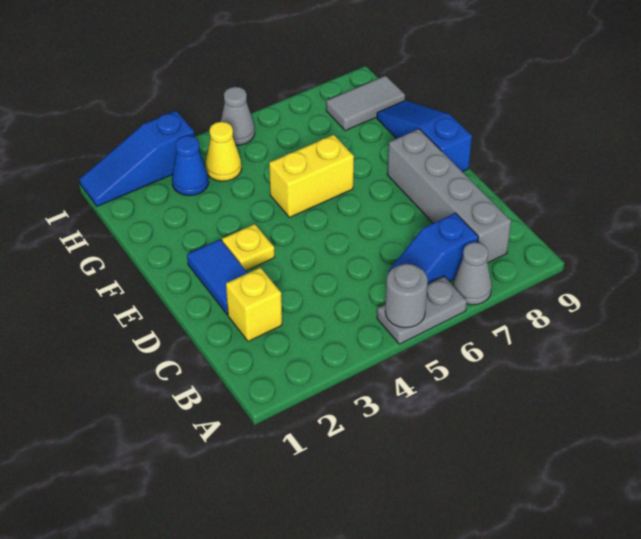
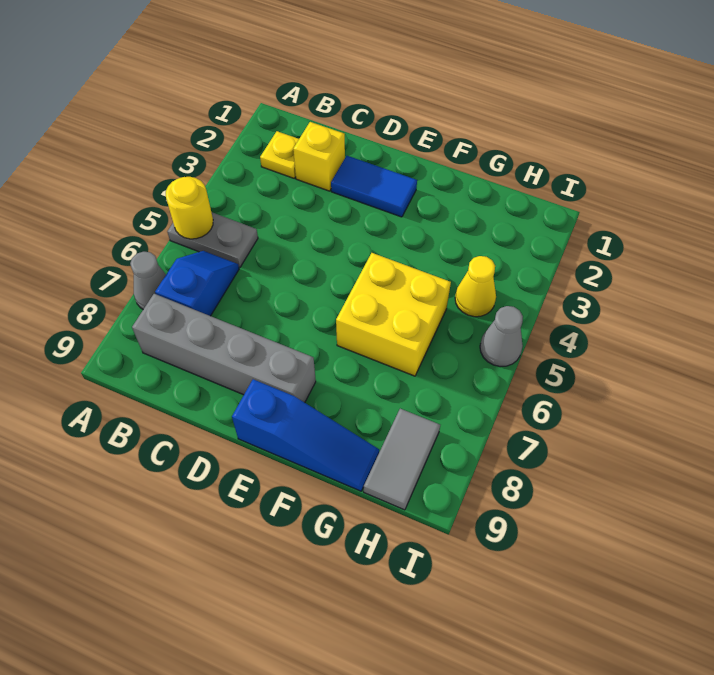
grey plate A5:A6 level 1 -> grey plate A5:B5 level 1
grey round brick A5 level 2 -> yellow round brick A5 level 2
yellow plate E3 level 1 -> yellow plate B2 level 1
yellow brick F5:F6 level 1 -> yellow brick F5:G6 level 1
blue cone H3 level 1 -> none
blue slope I1:I3 level 1 top 3 -> none

